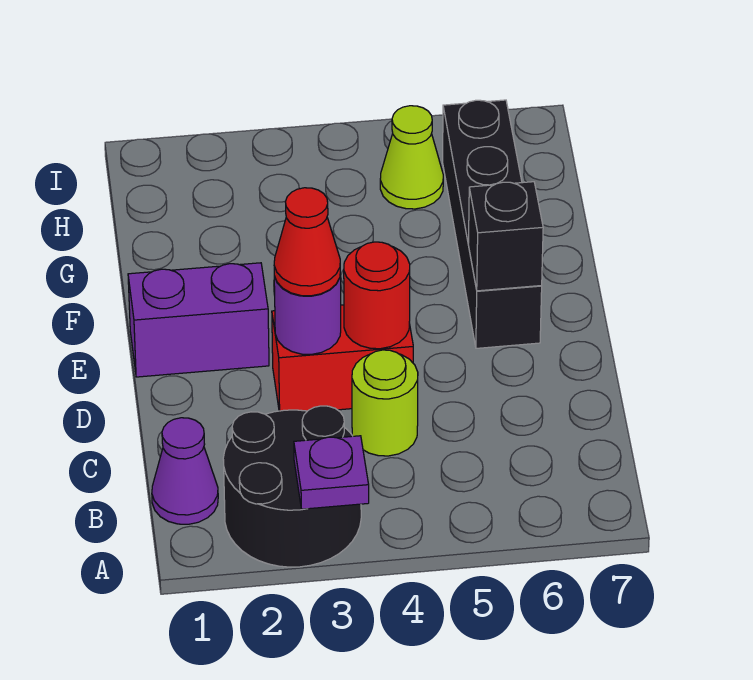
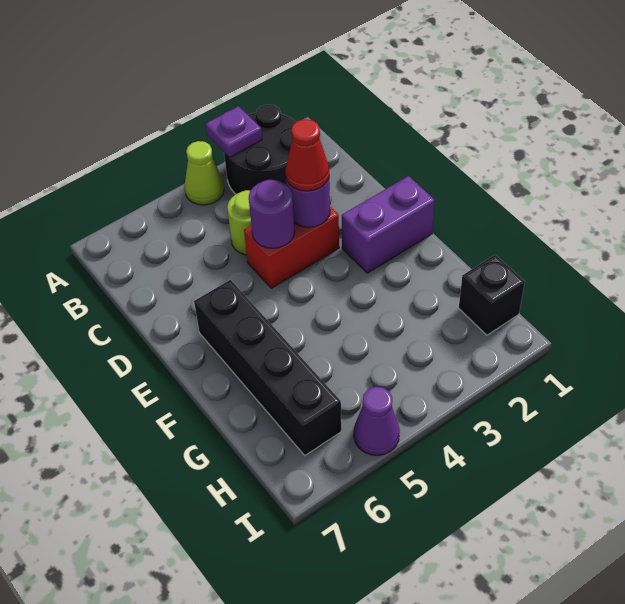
purple cone B1 level 1 -> purple cone I5 level 1
red round brick D4 level 2 -> purple round brick D4 level 2
black brick E6 level 2 -> black brick H1 level 1
lime cone H5 level 1 -> lime cone A4 level 1

